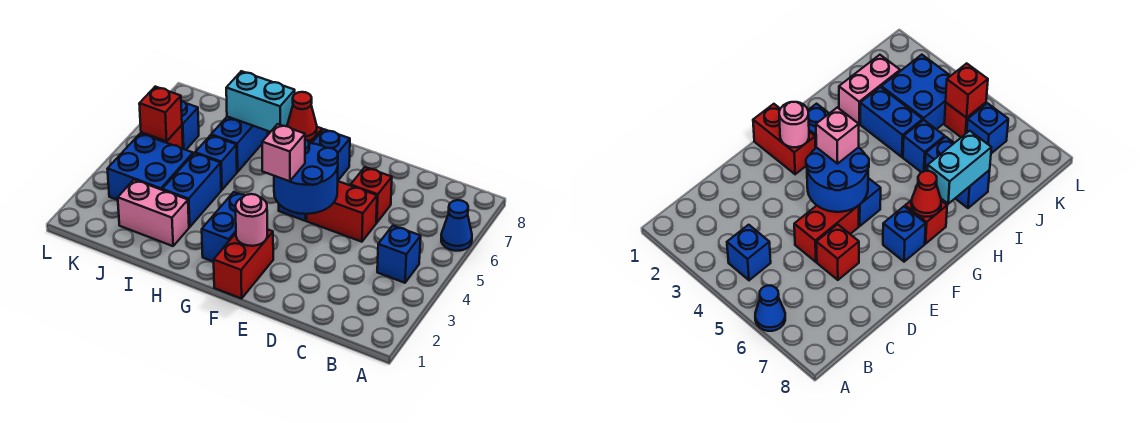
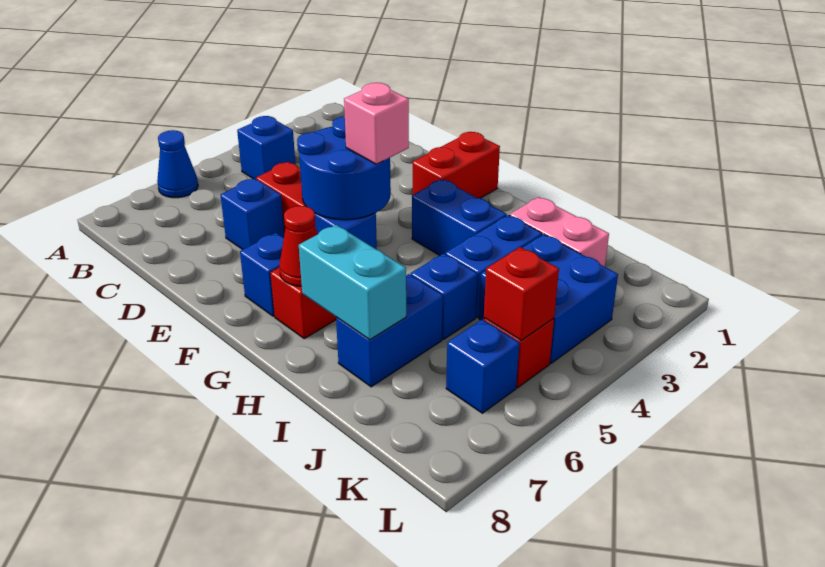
red brick D6 level 1 -> blue brick D6 level 1
pink round brick F2 level 2 -> none
blue brick G2:G3 level 1 -> blue brick G3:H3 level 1

